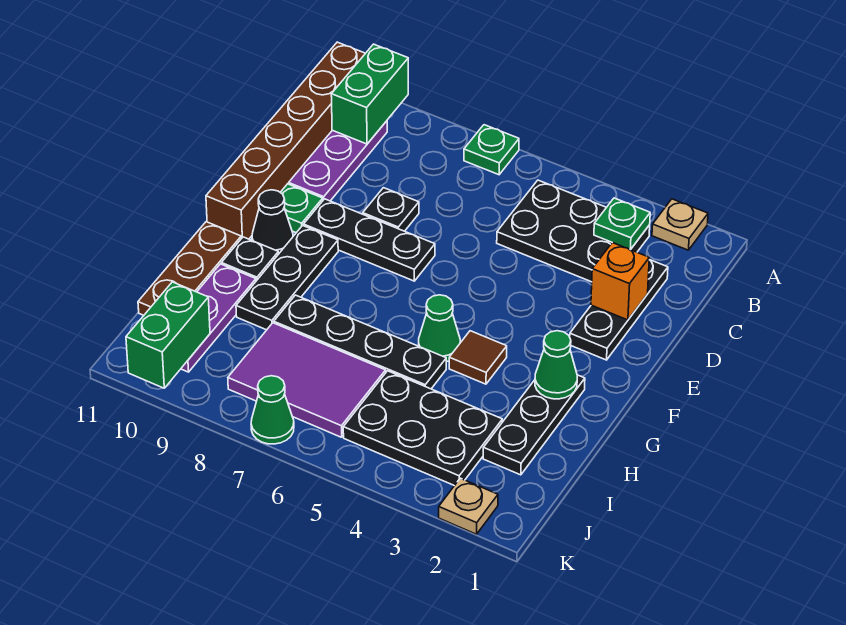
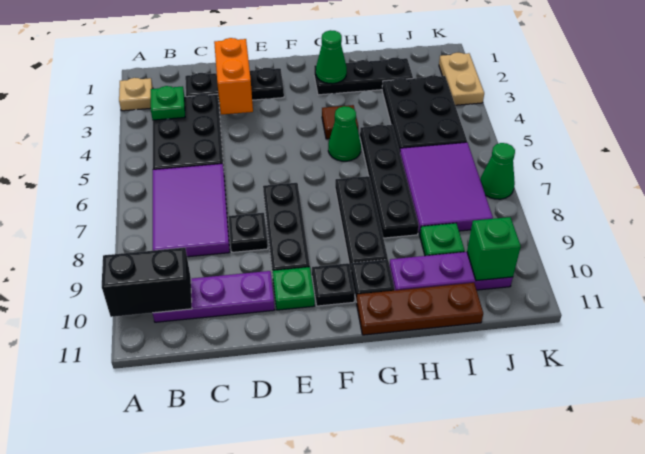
green plate A7 level 1 -> green plate I9 level 1
green brick A10:B10 level 2 -> black brick A10:B10 level 2
brown brick A11:F11 level 1 -> none
none -> purple tile B6:C8 level 1
orange brick D2 level 2 -> orange brick D2:D3 level 2
black plate F9:H9 level 1 -> black plate G7:G9 level 1
black cone F10 level 1 -> black plate F10 level 1
green brick J10:K10 level 2 -> green brick J10 level 2
tan plate K2 level 1 -> tan plate K2:K3 level 1

